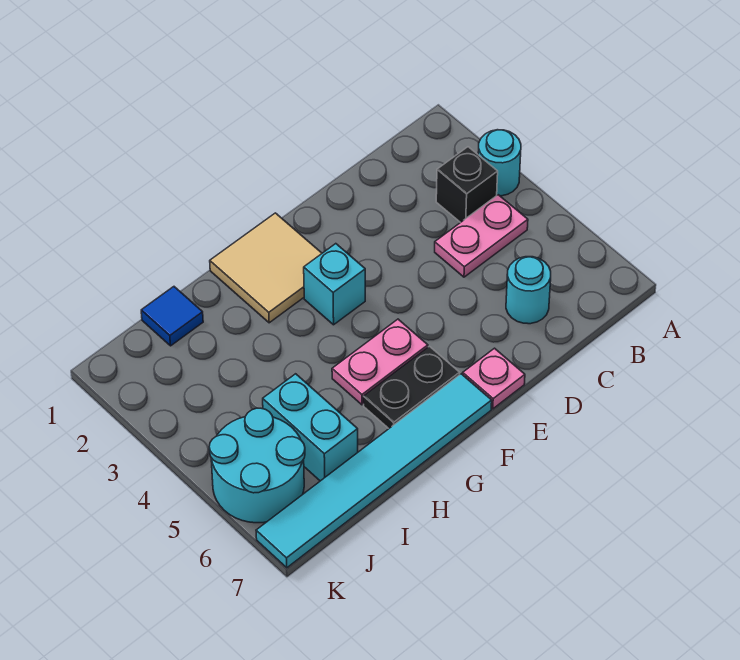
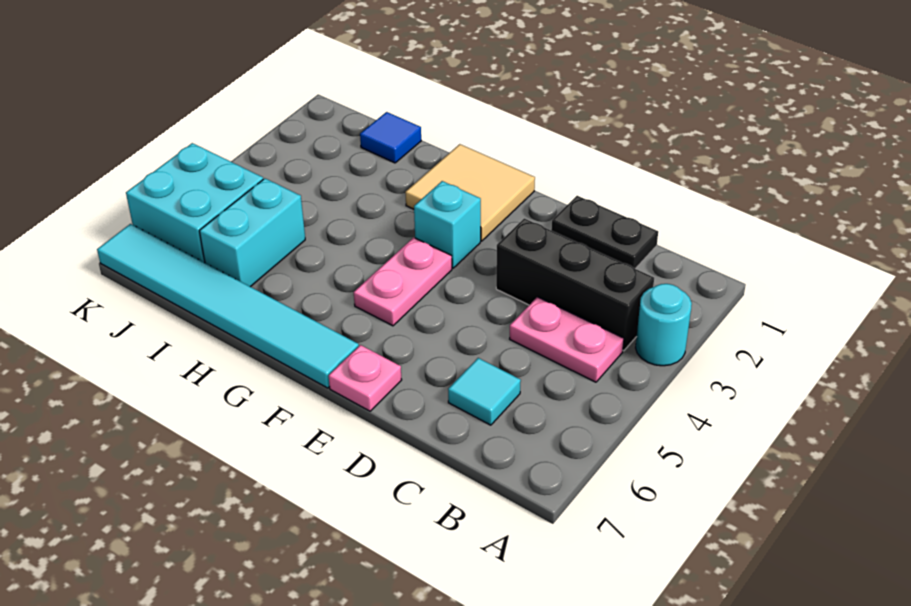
black brick B3 level 1 -> black brick B3:D3 level 1
cyan round brick C6 level 1 -> cyan tile C6 level 1
pink plate F5:G5 level 1 -> pink plate F4:F5 level 1
black plate F6:G6 level 1 -> black plate C1:D1 level 1
cyan round brick J5:K6 level 1 -> cyan brick J5:K6 level 1

